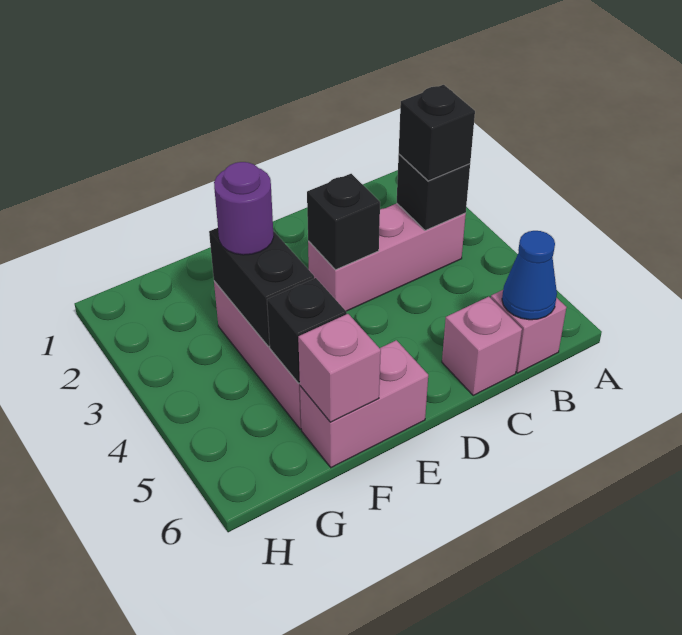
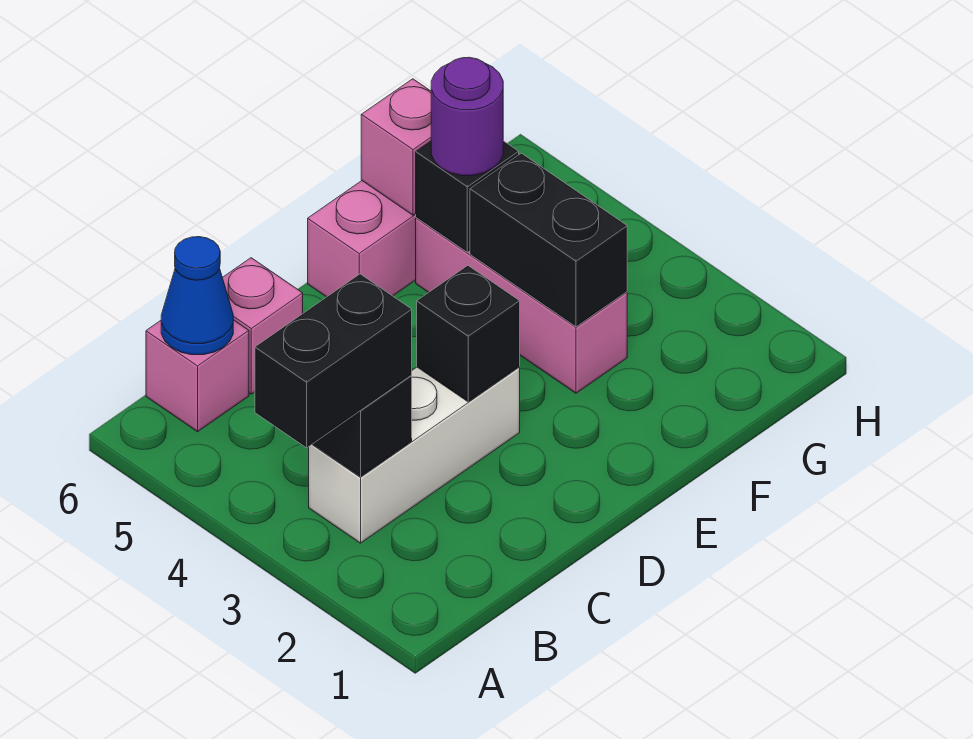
pink brick B3:D3 level 1 -> white brick B3:D3 level 1
black brick B3 level 3 -> black brick A3:B3 level 3
purple round brick F3 level 3 -> purple round brick F5 level 3

